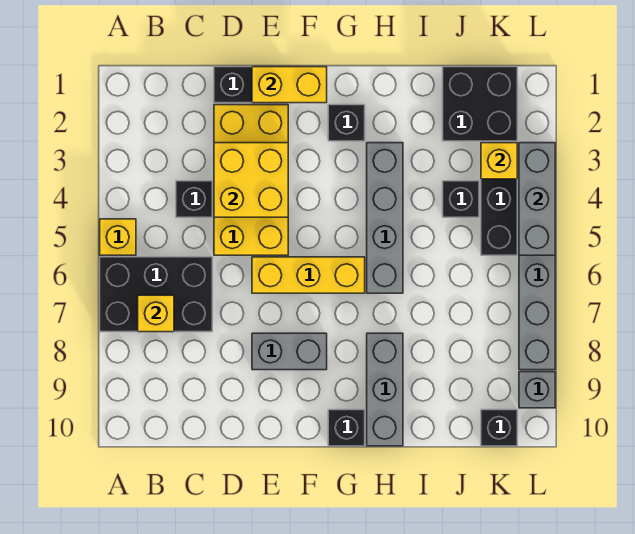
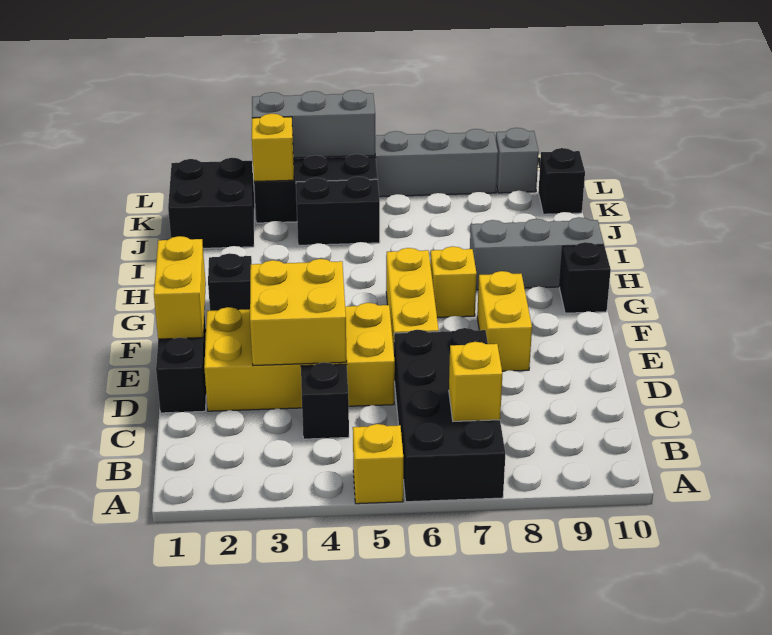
black brick A6:C7 level 1 -> black brick A6:D7 level 1
grey brick E8:F8 level 1 -> yellow brick E8:F8 level 1
none -> yellow brick G7 level 1
grey brick H3:H6 level 1 -> none
black brick J4 level 1 -> black brick J4:J5 level 1

